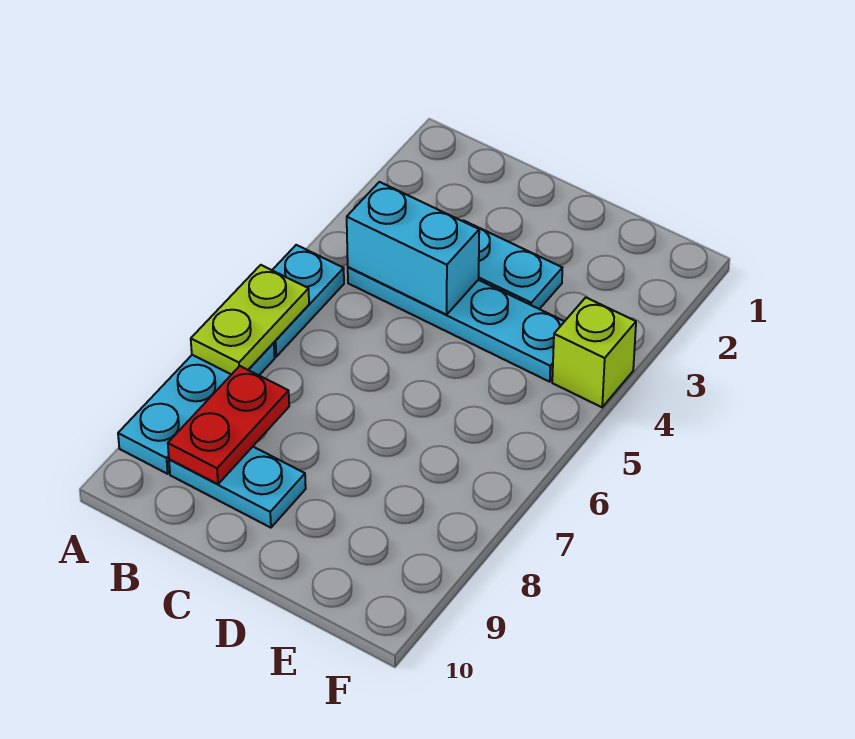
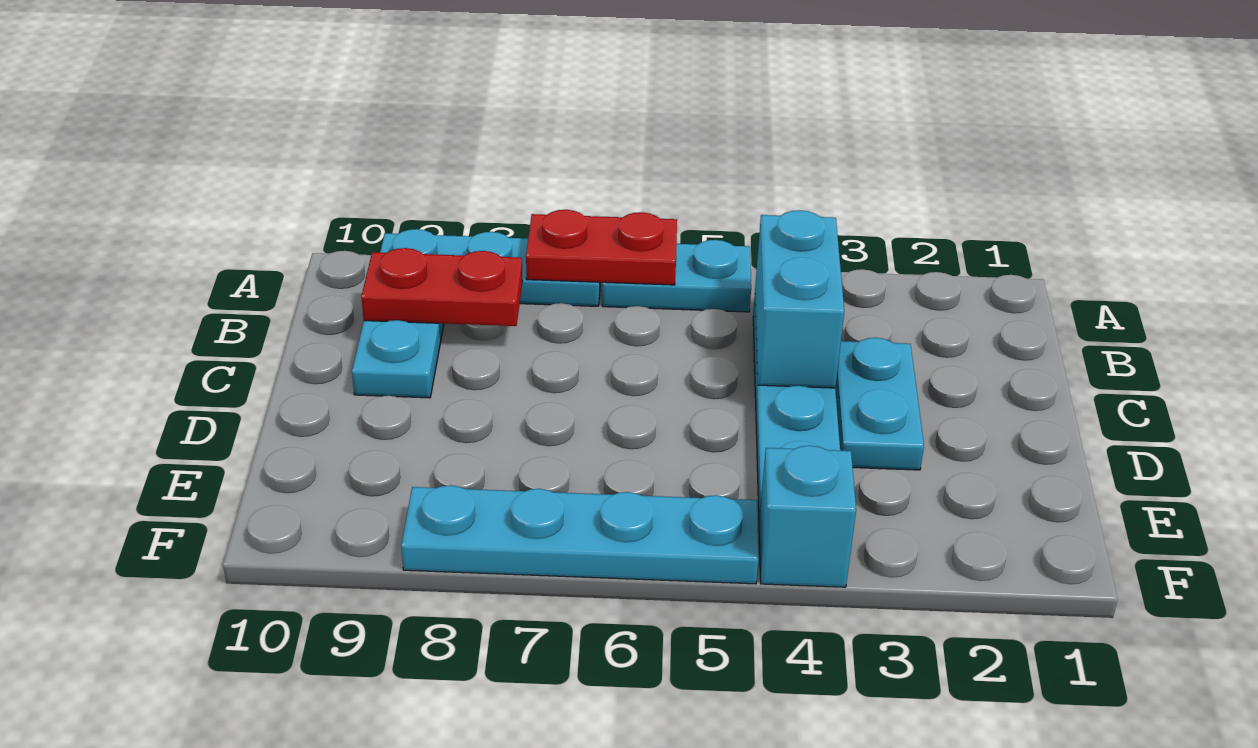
lime plate A6:A7 level 2 -> red plate A6:A7 level 2
lime brick F4 level 1 -> cyan brick F4 level 1
none -> cyan plate F5:F8 level 1

